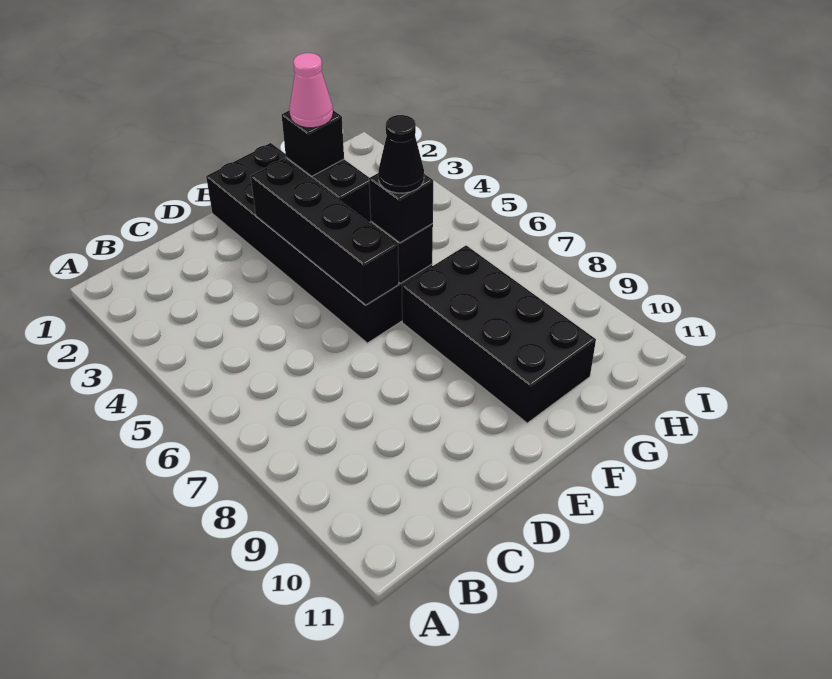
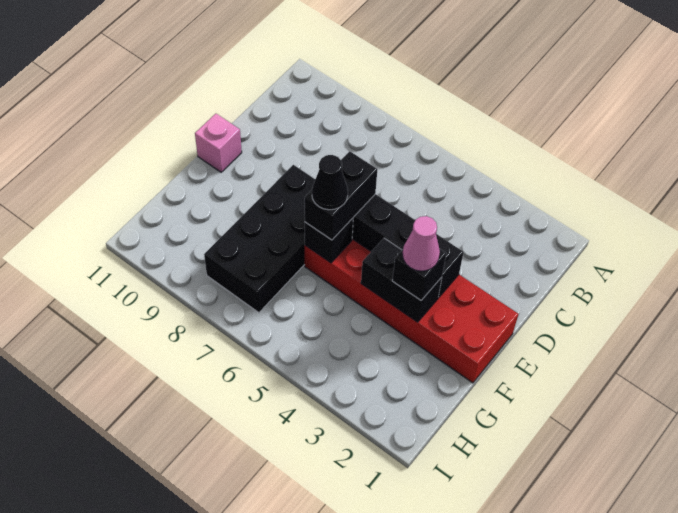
black brick E1:F6 level 1 -> red brick E1:F6 level 1
none -> pink brick E11 level 1
black brick F6 level 3 -> black brick E6:F6 level 3
black brick F7:G10 level 1 -> black brick E7:H8 level 1

